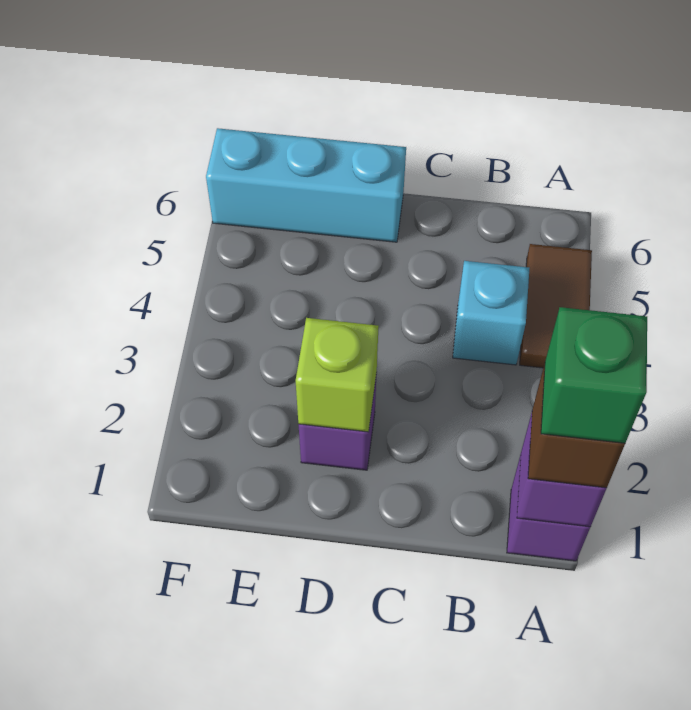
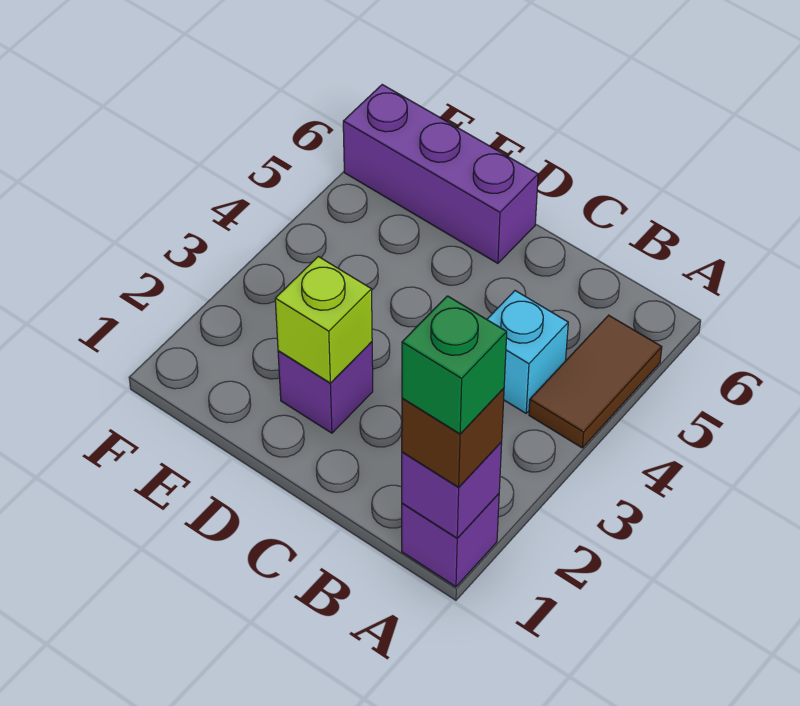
cyan brick D6:F6 level 1 -> purple brick D6:F6 level 1

